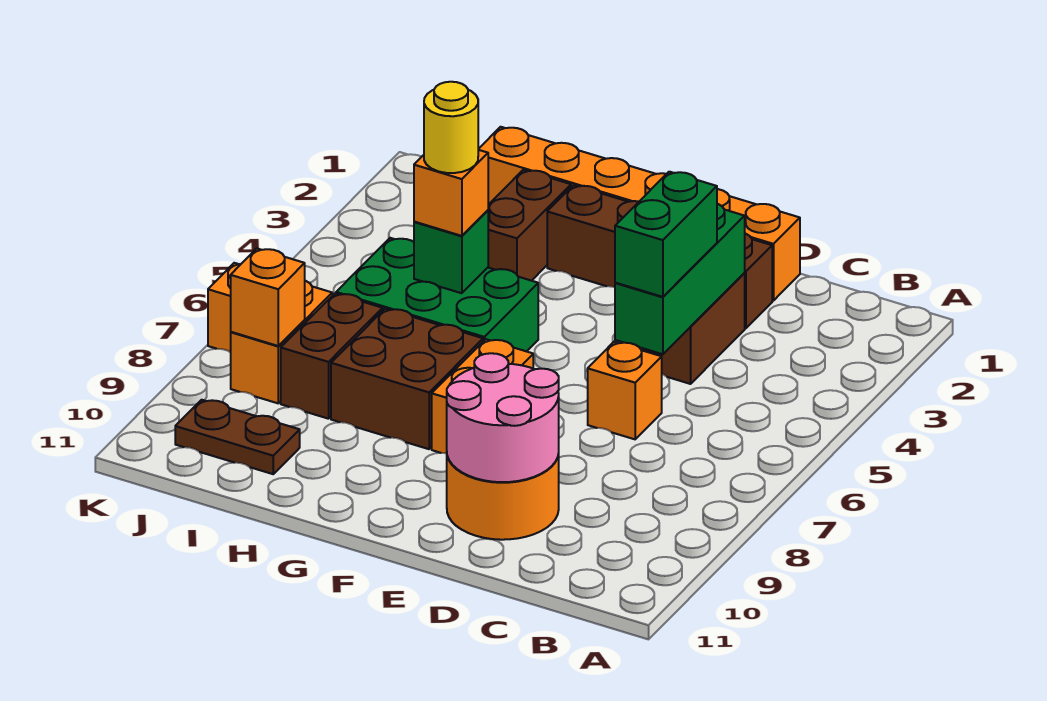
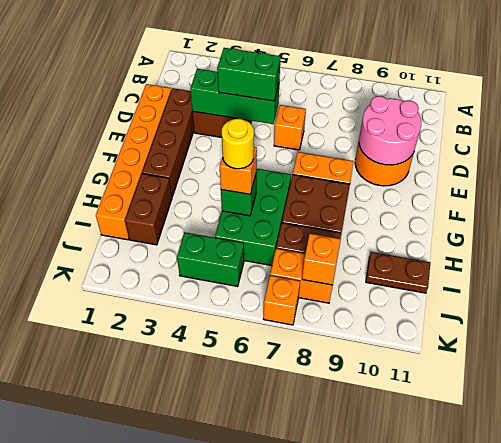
brown brick H2:H3 level 1 -> brown brick H2:I2 level 1
brown plate I10:J10 level 1 -> brown plate I10:I11 level 1
none -> green brick J4:J5 level 1

